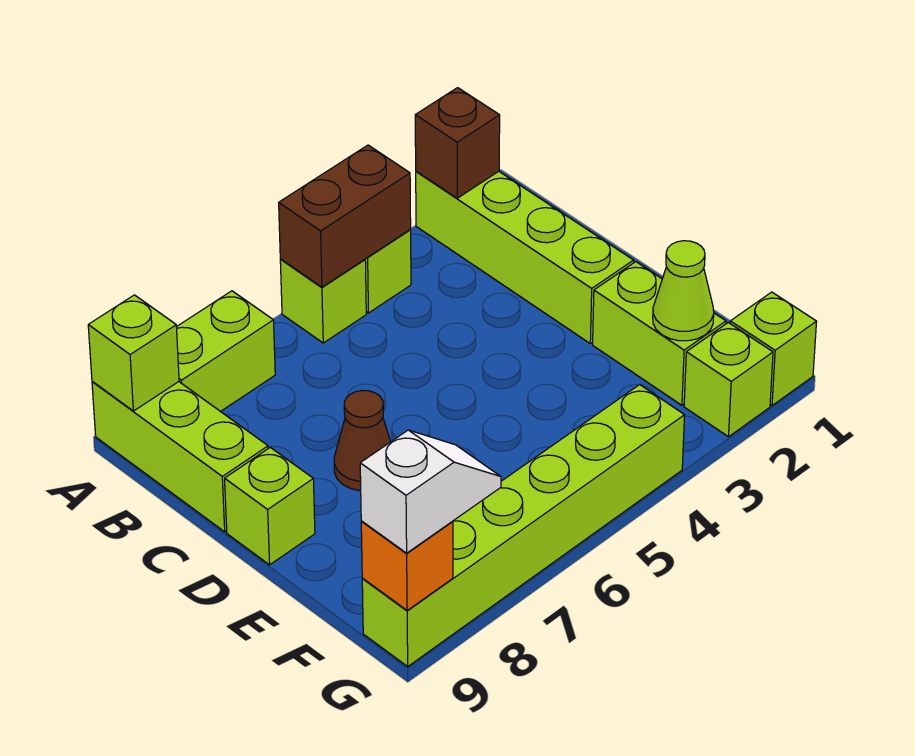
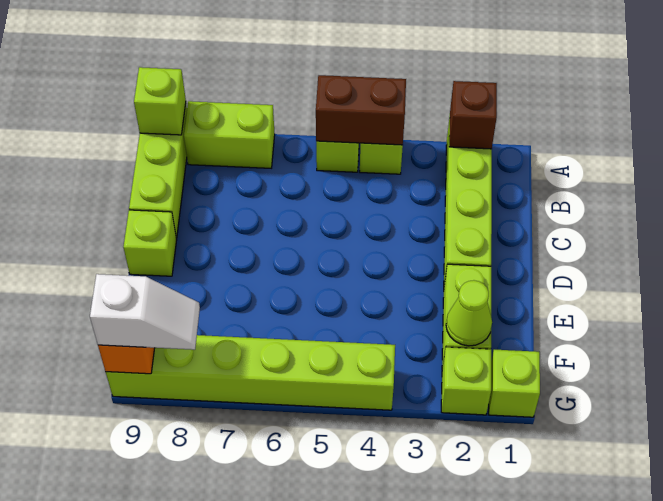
brown cone D7 level 1 -> none

